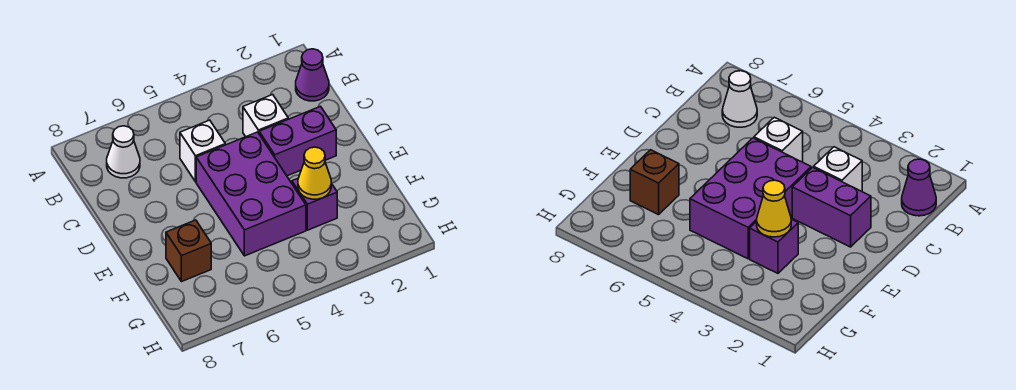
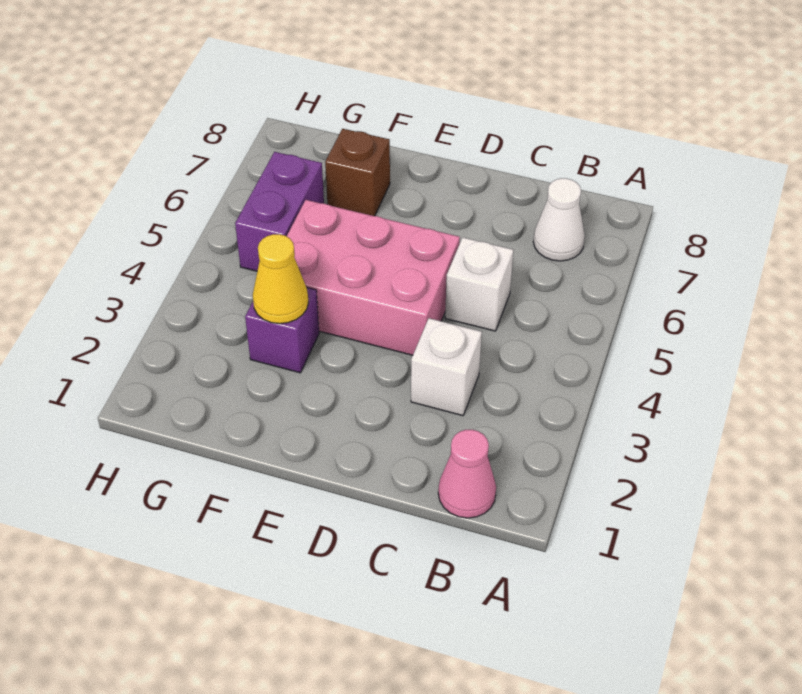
purple cone B1 level 1 -> pink cone B1 level 1
purple brick D2:D3 level 1 -> purple brick G5:G6 level 1
purple brick D4:F5 level 1 -> pink brick D4:F5 level 1

